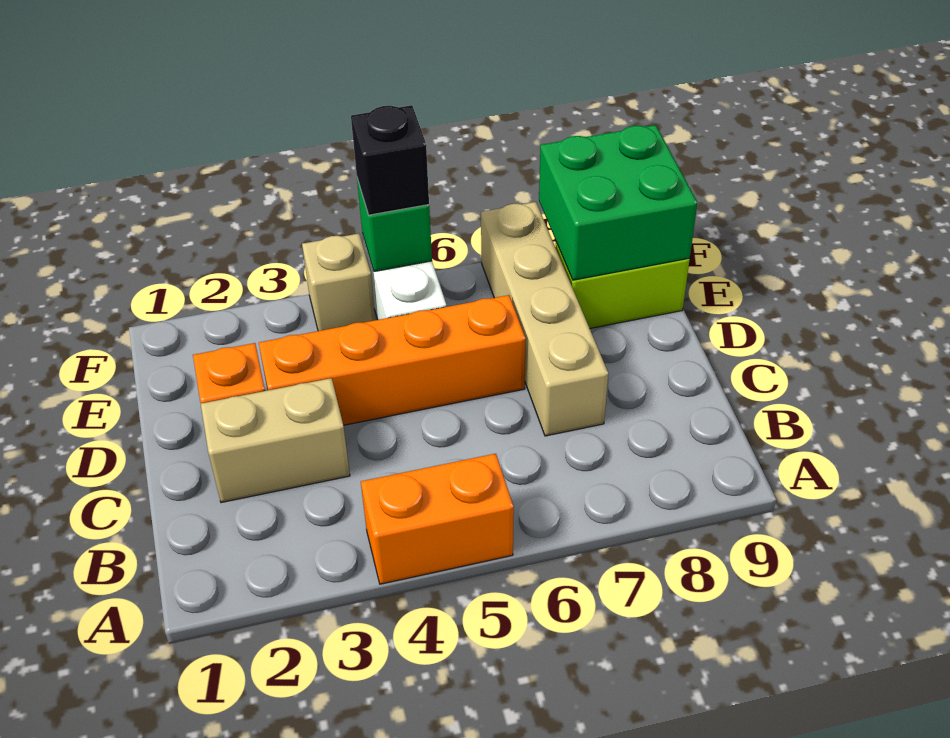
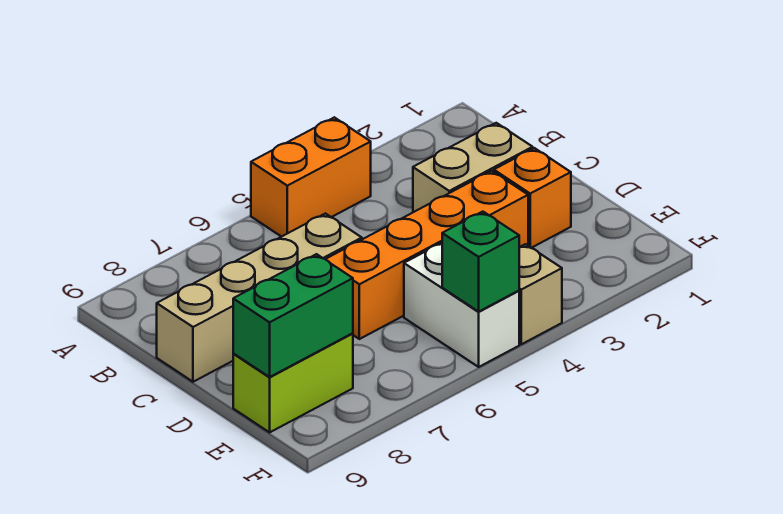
tan brick C7:F7 level 1 -> tan brick C6:C9 level 1
green brick E8:F9 level 2 -> green brick E8:E9 level 2
black brick F5 level 3 -> none

